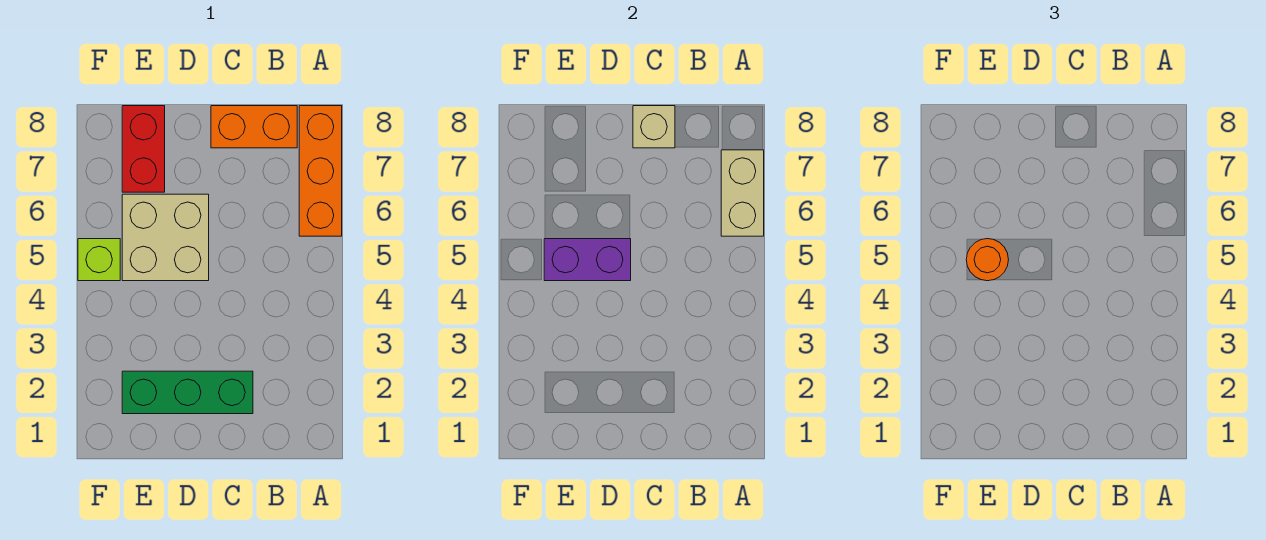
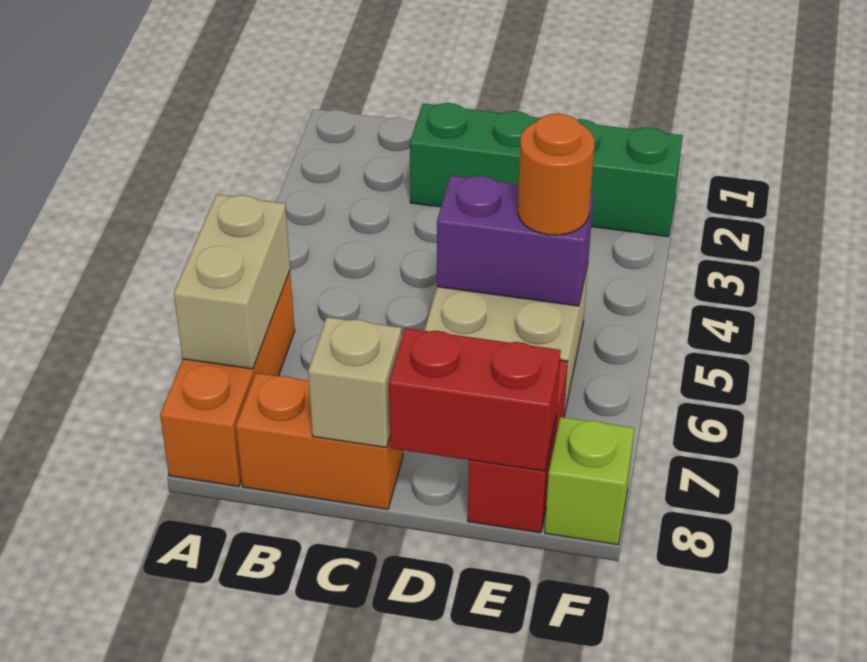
green brick C2:E2 level 1 -> green brick C2:F2 level 1
none -> red brick D8:E8 level 2
lime brick F5 level 1 -> lime brick F8 level 1

